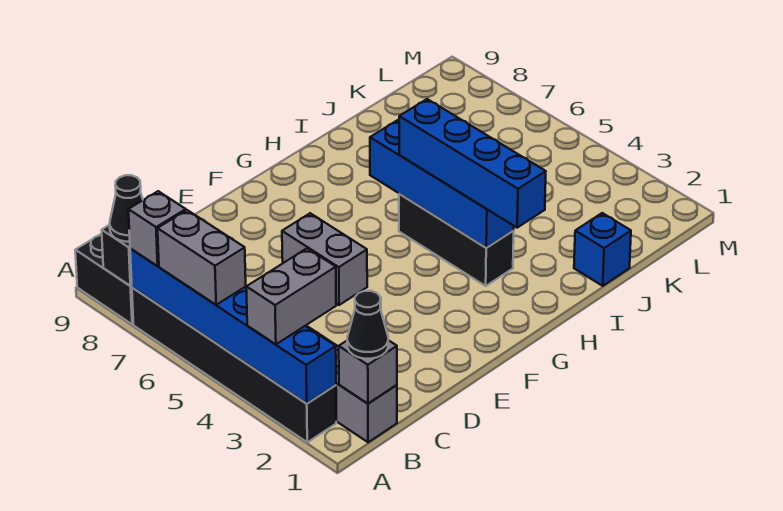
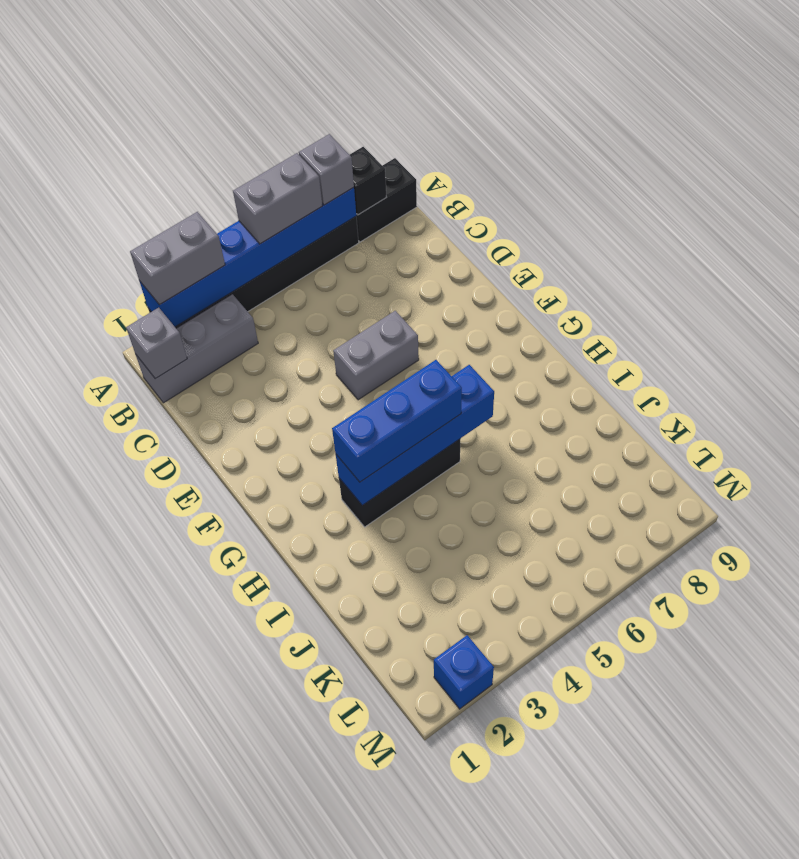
grey brick A3:B3 level 3 -> grey brick A2:A3 level 3
black cone A8 level 3 -> none
black cone B1 level 3 -> none
blue brick H2:H5 level 3 -> blue brick H3:H5 level 3
blue brick J1 level 1 -> blue brick M2 level 1

